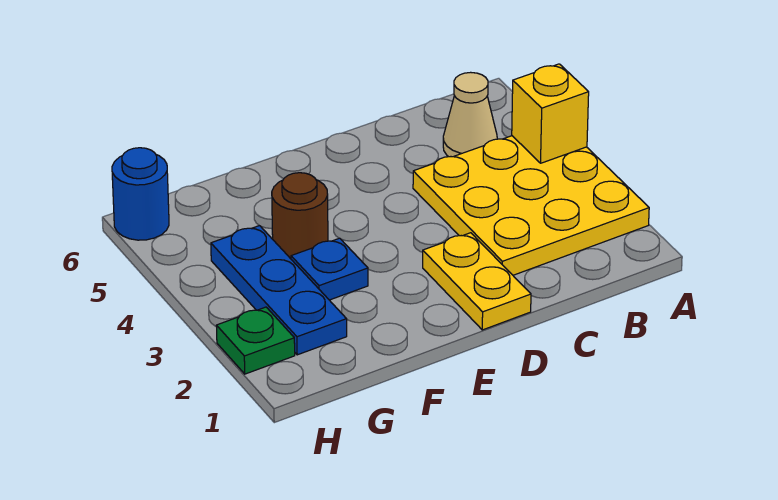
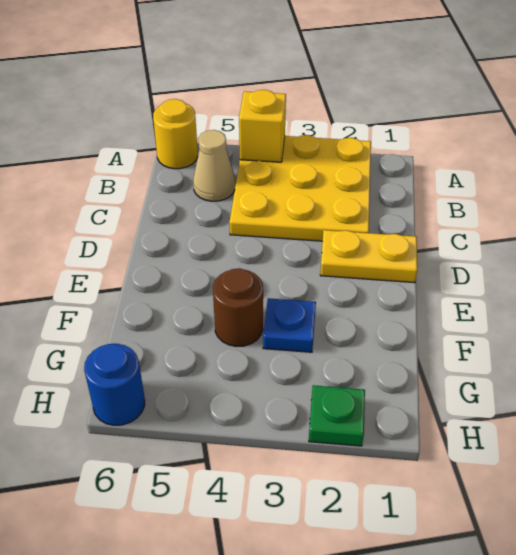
none -> yellow round brick A6 level 1
blue plate G2:G4 level 1 -> none

